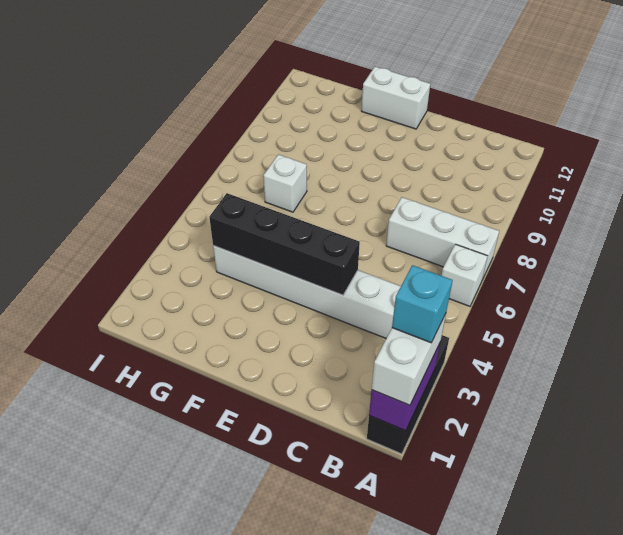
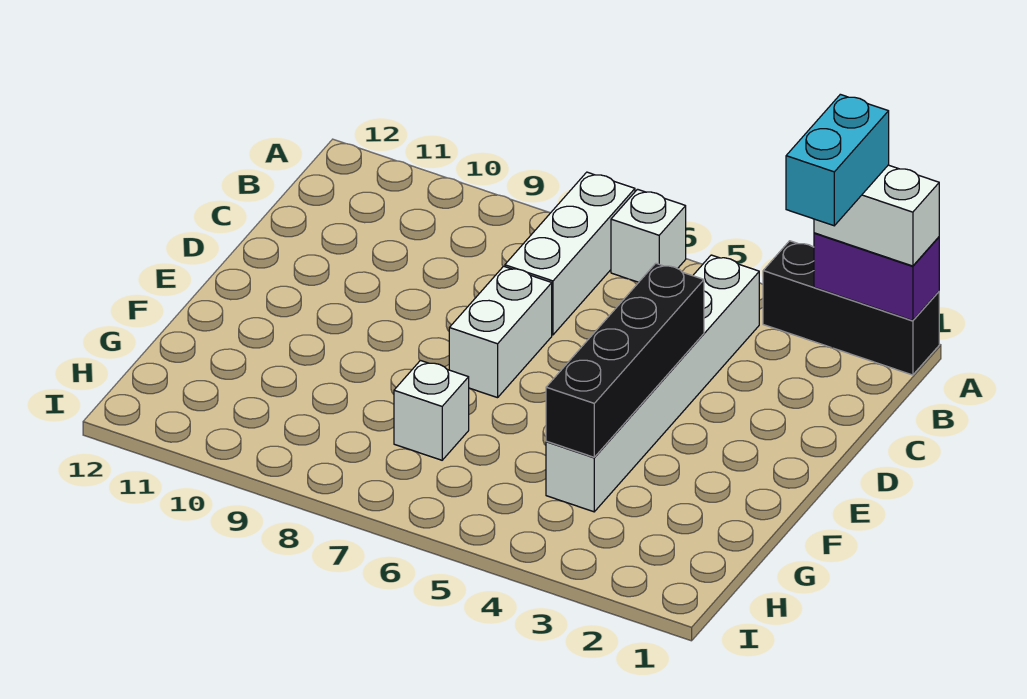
cyan brick A2 level 4 -> cyan brick A2:B2 level 4
white brick E12:F12 level 1 -> white brick D7:E7 level 1

